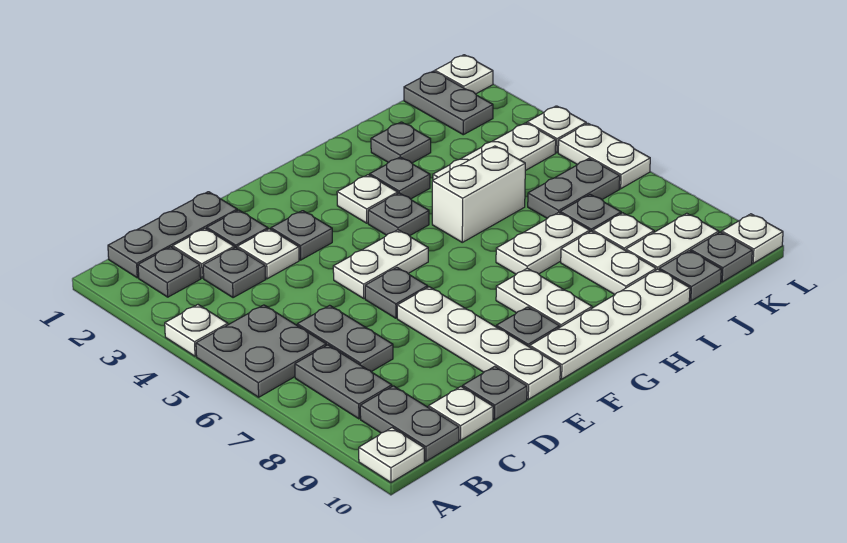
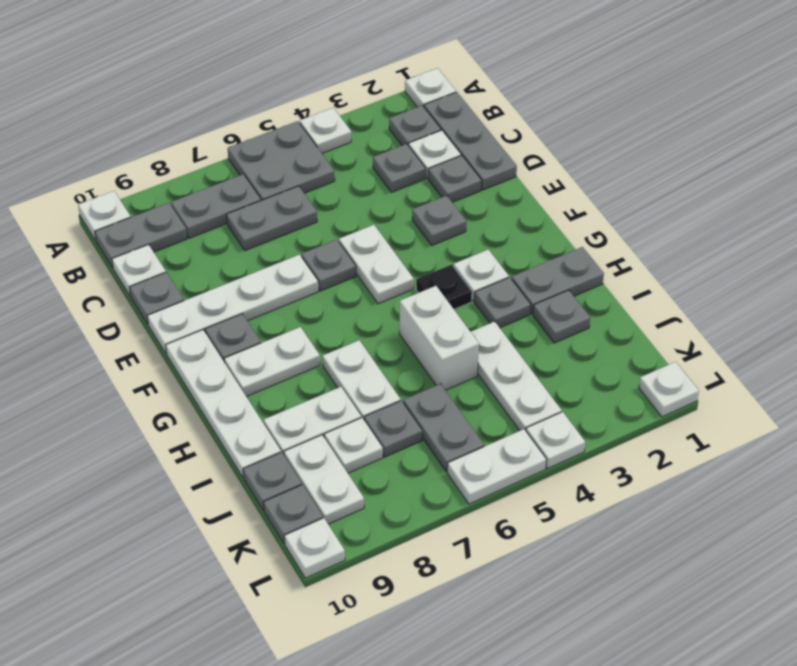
white plate D3 level 1 -> white plate A1 level 1
grey plate G4 level 1 -> black plate G4 level 1
grey plate K1:K2 level 1 -> grey plate H1:H2 level 1

